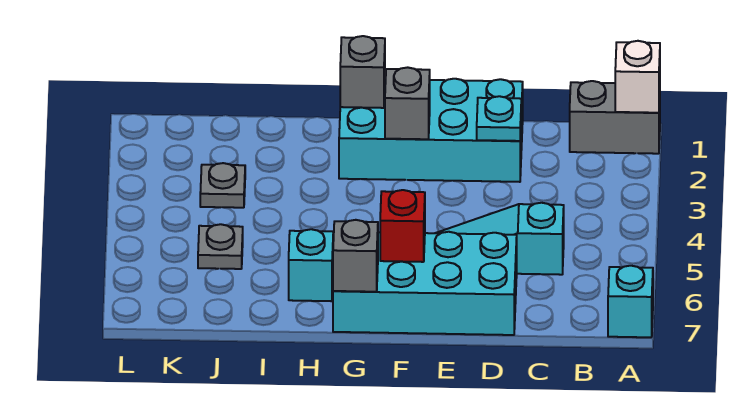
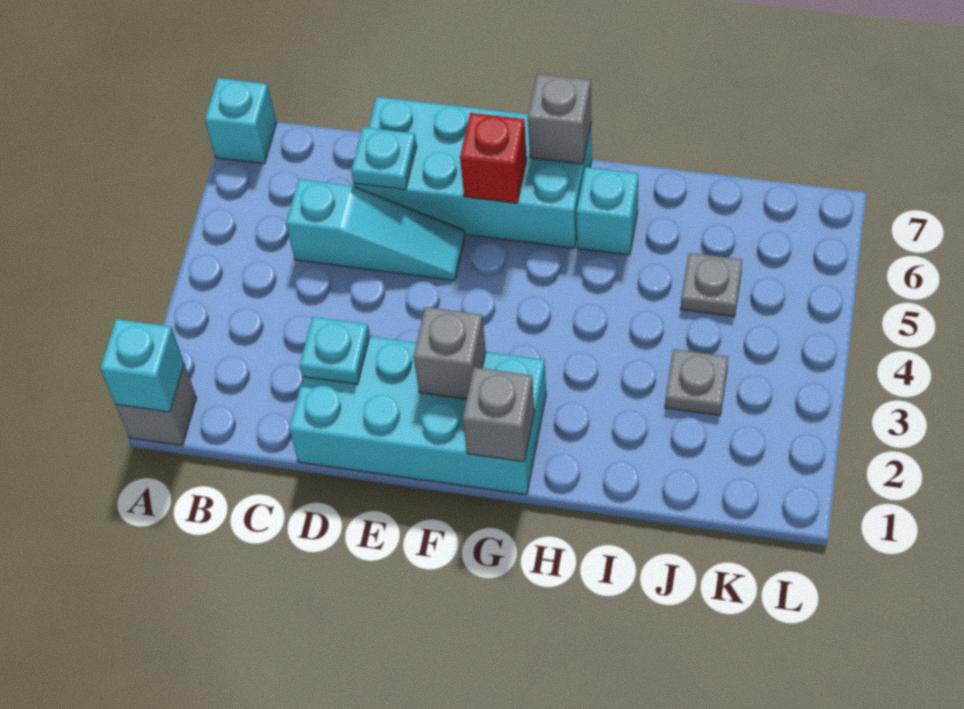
grey brick A1:B1 level 1 -> grey brick A1 level 1
white brick A1 level 2 -> cyan brick A1 level 2
none -> cyan plate D6 level 2

